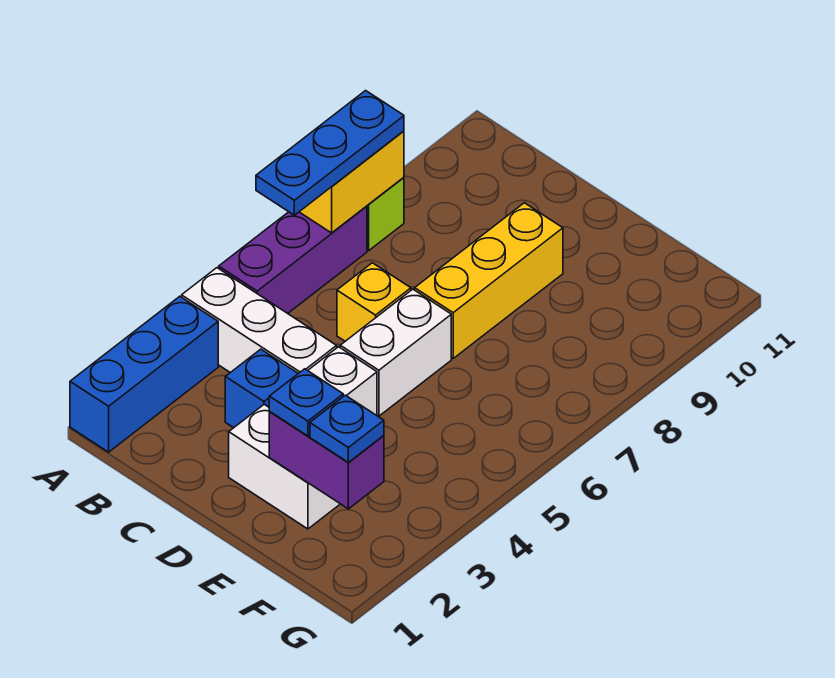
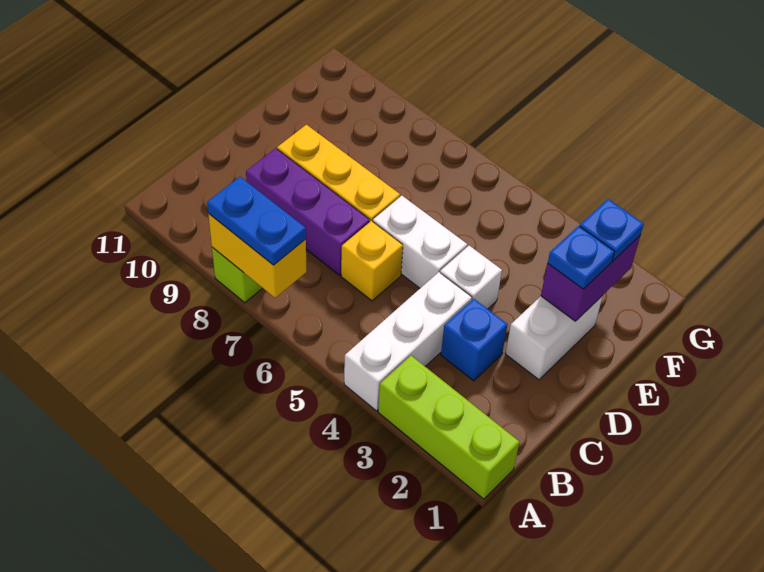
blue brick A1:A3 level 1 -> lime brick A1:A3 level 1
purple brick A5:A7 level 1 -> purple brick C7:C9 level 1
blue plate A6:A8 level 3 -> blue plate A7:A8 level 3

